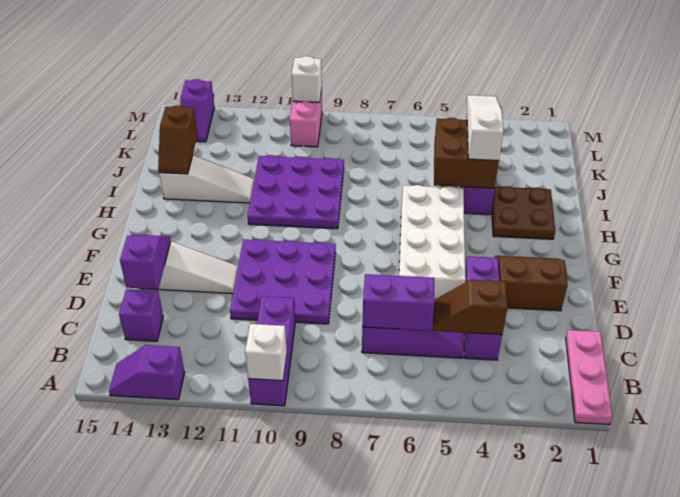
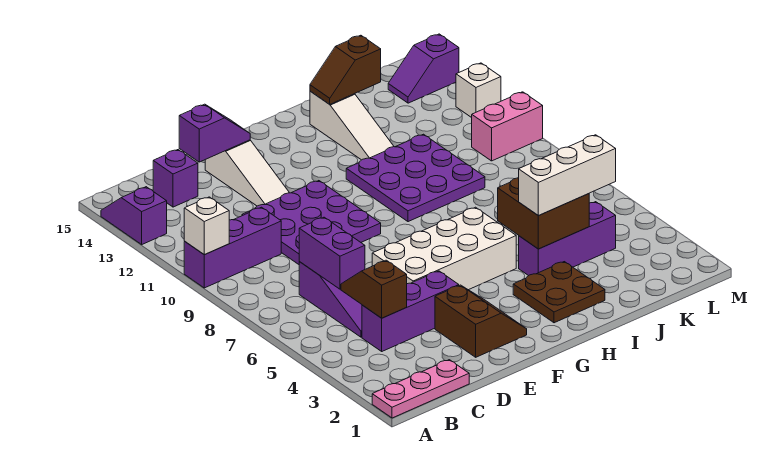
white slope I4:K4 level 3 top I -> white brick I4:K4 level 3
white brick M10 level 2 -> white brick M12 level 1

